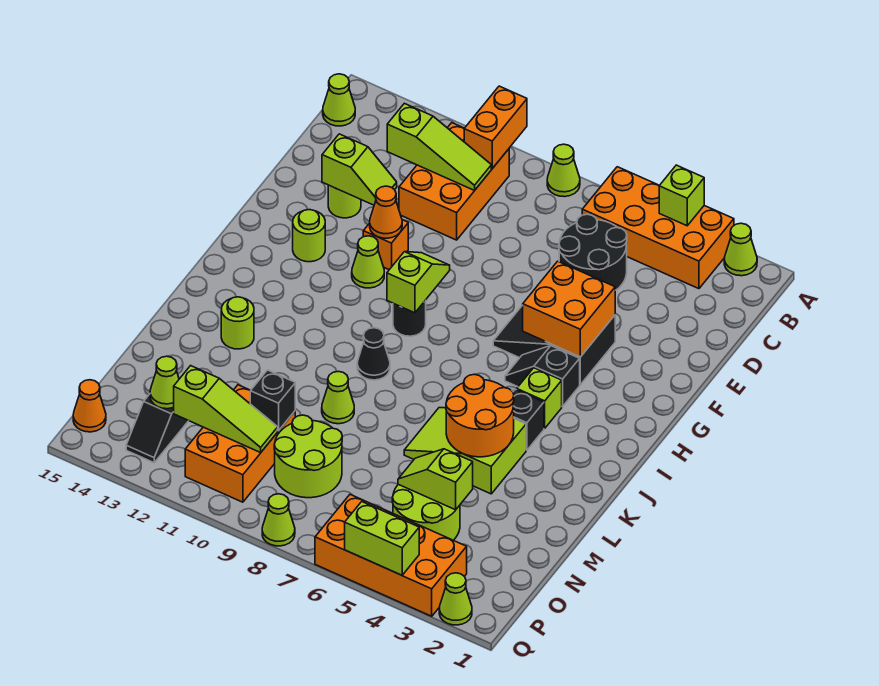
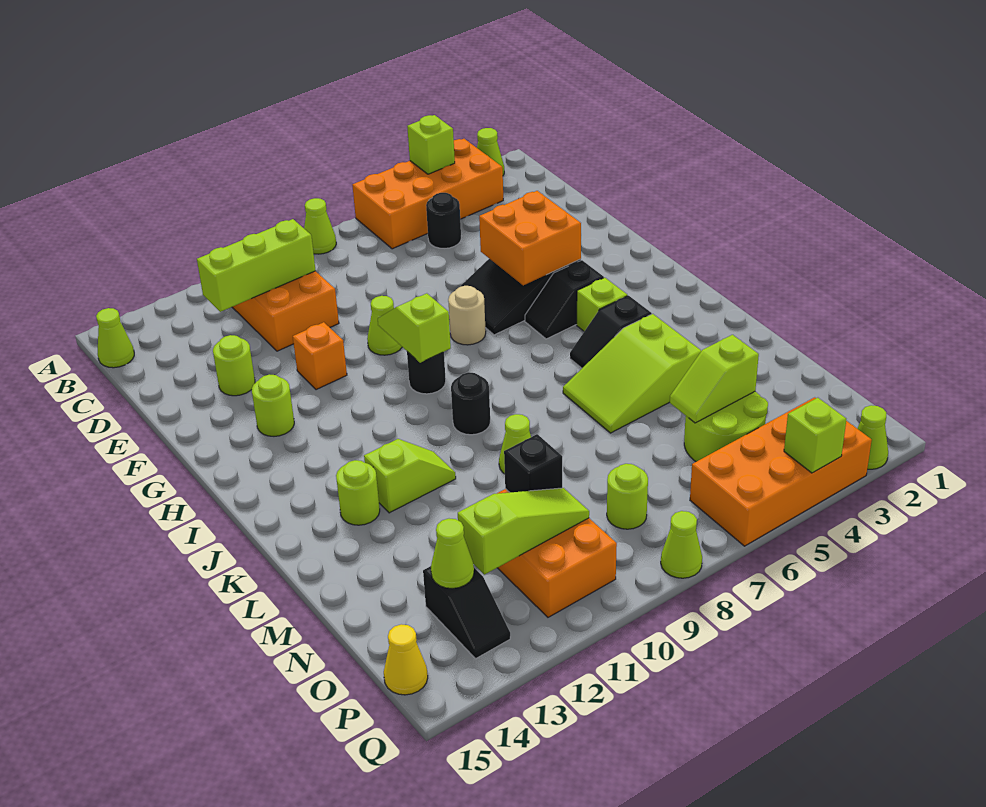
orange brick A10:B10 level 2 -> none
black round brick C5:D6 level 1 -> black round brick C5 level 1
lime slope C10:C12 level 2 top 12 -> lime brick C10:C12 level 2
lime slope E12:E13 level 2 top 13 -> lime slope K11:K12 level 1 top 12
orange cone F11 level 2 -> none
none -> tan round brick G7 level 1
lime cone G11 level 1 -> lime cone F9 level 1
black cone J9 level 1 -> black round brick J9 level 1
orange round brick K4:L5 level 2 -> none
lime round brick N8:O9 level 1 -> lime round brick O8 level 1
orange cone P15 level 1 -> yellow cone P15 level 1
lime brick Q4:Q5 level 2 -> lime brick Q4 level 2

